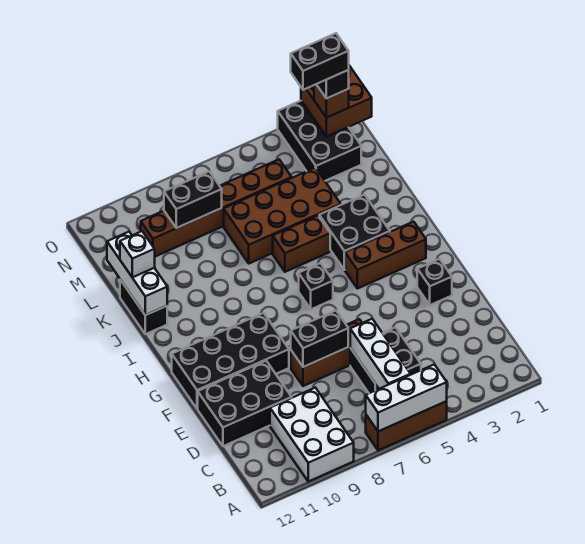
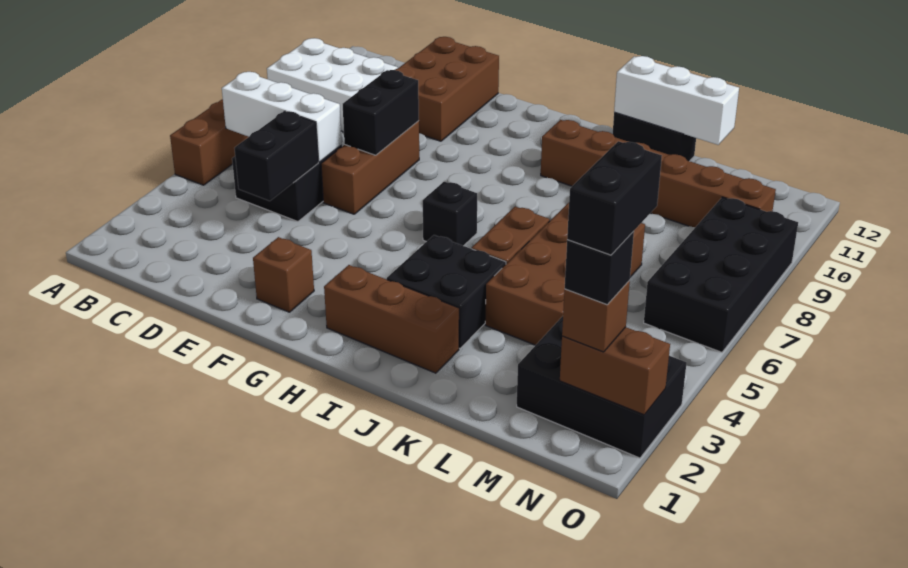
white brick A5:A7 level 2 -> none
black brick D10:E12 level 1 -> brown brick D10:E12 level 1
black brick F2 level 1 -> brown brick F2 level 1
black brick F9:G12 level 1 -> black brick N6:O9 level 1
brown brick H2:H4 level 1 -> brown brick H2:J2 level 1
white brick K12 level 3 -> none
brown brick M5:M10 level 1 -> brown brick I10:N10 level 1
black brick M8:M9 level 2 -> black brick D4:D5 level 2
brown brick N1:O2 level 2 -> brown brick N2:O2 level 2

